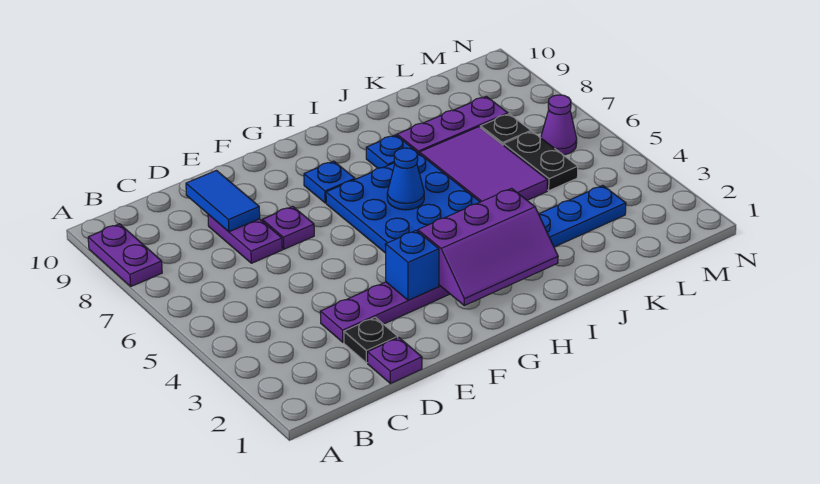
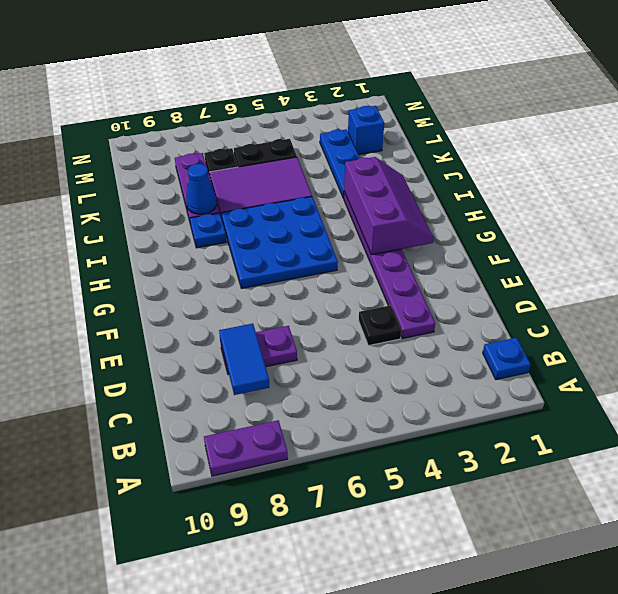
purple plate D1 level 1 -> none
black plate D2 level 1 -> black plate D4 level 1
blue tile D8:D9 level 2 -> blue tile C8:D8 level 2
purple plate E7 level 1 -> none
blue brick F3 level 2 -> blue brick L2 level 1
blue plate G8 level 1 -> blue plate B1 level 1
blue cone H6 level 2 -> blue cone J8 level 2
purple cone M6 level 1 -> none

